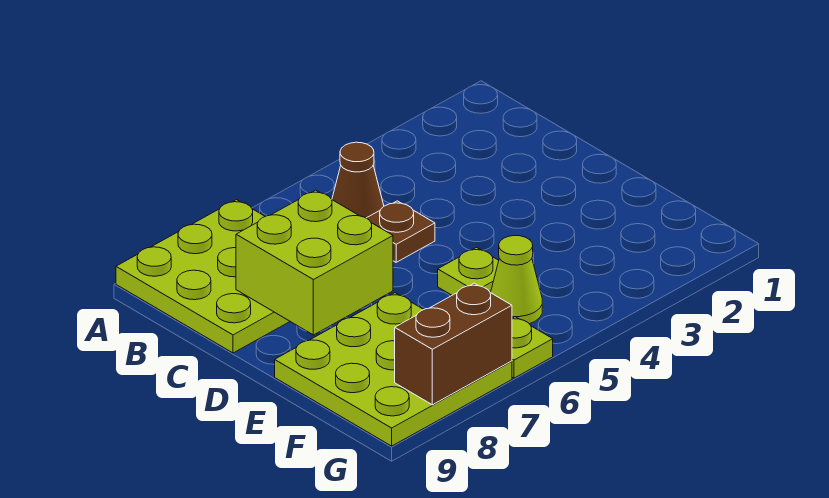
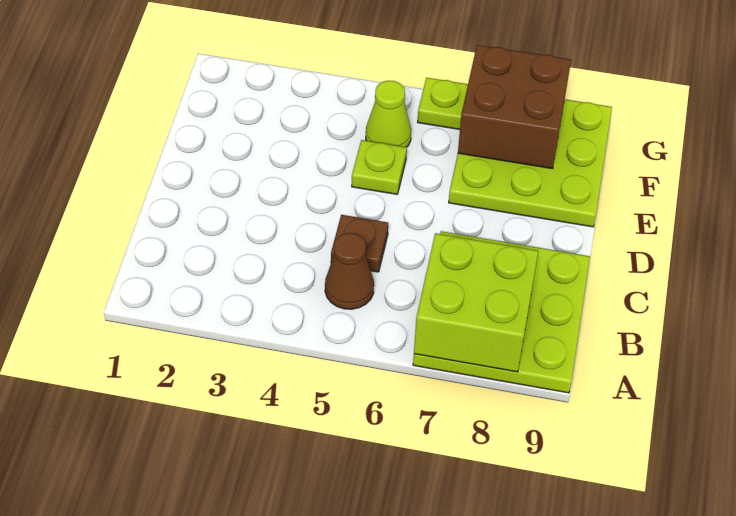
lime brick C7:D8 level 2 -> lime brick A7:B8 level 2
brown brick G7:G8 level 2 -> brown brick F7:G8 level 2

